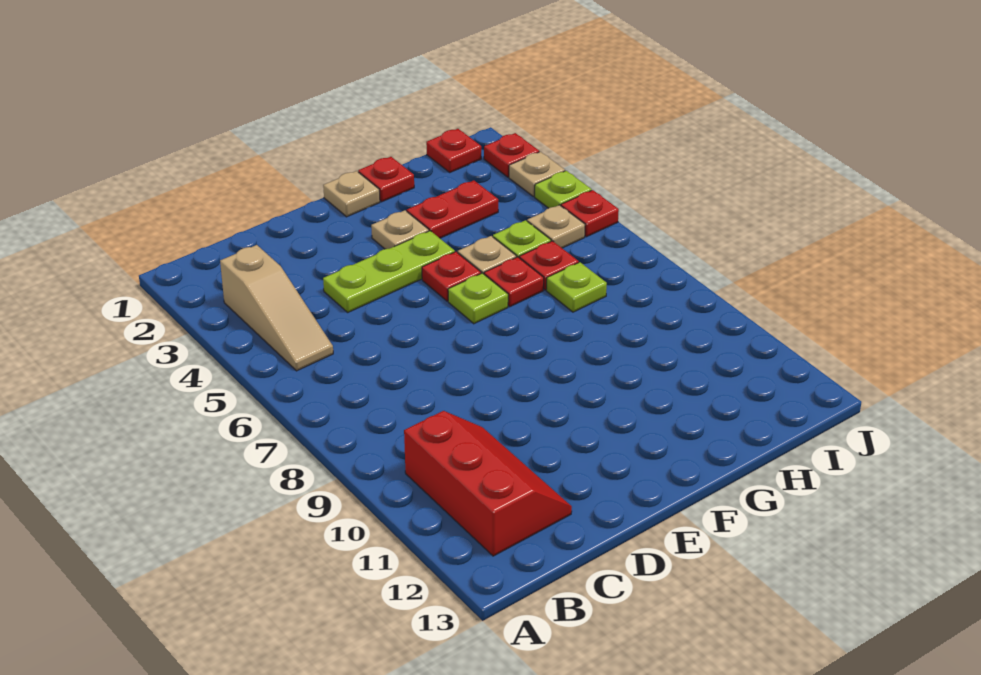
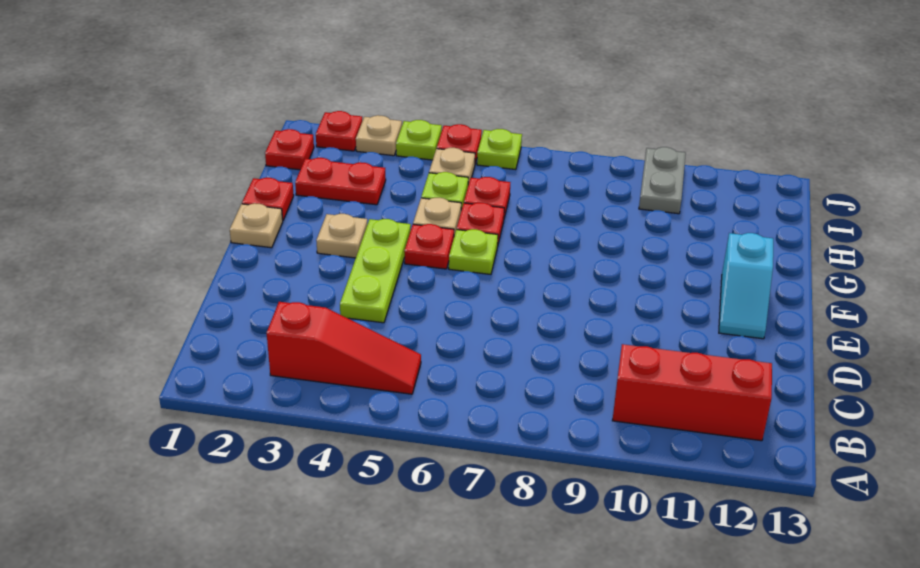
tan slope B3:B5 level 1 top 3 -> red slope B3:B5 level 1 top 3
none -> cyan slope E12:F12 level 1 top F
red plate G3:H3 level 1 -> red plate H2:H3 level 1
lime plate H7 level 1 -> lime plate J6 level 1
none -> grey plate I10:J10 level 1

